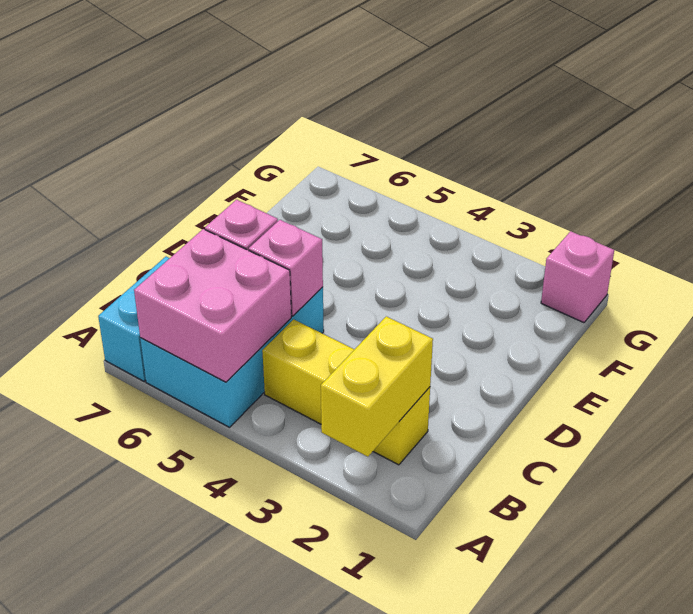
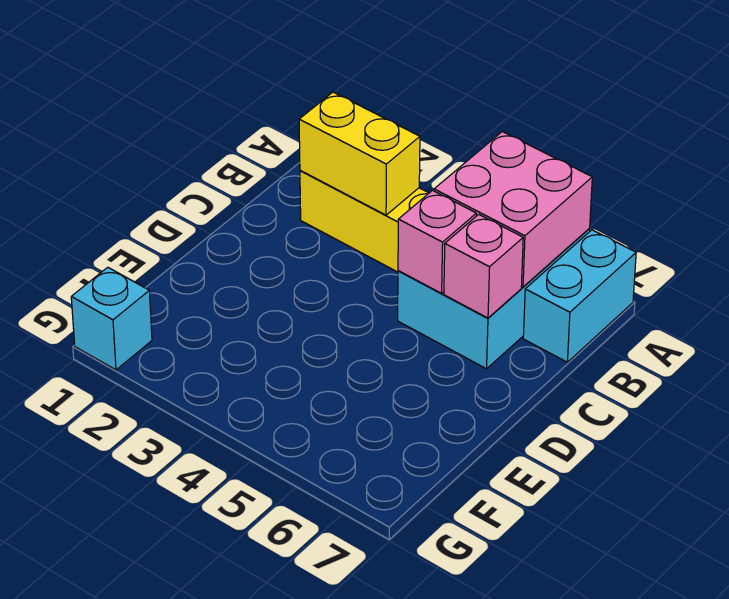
yellow brick A2:B2 level 2 -> yellow brick B2:B3 level 2
pink brick G1 level 1 -> cyan brick G1 level 1

